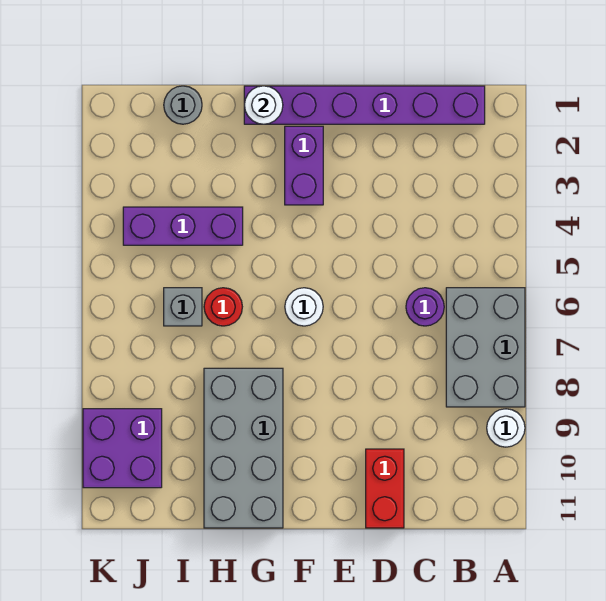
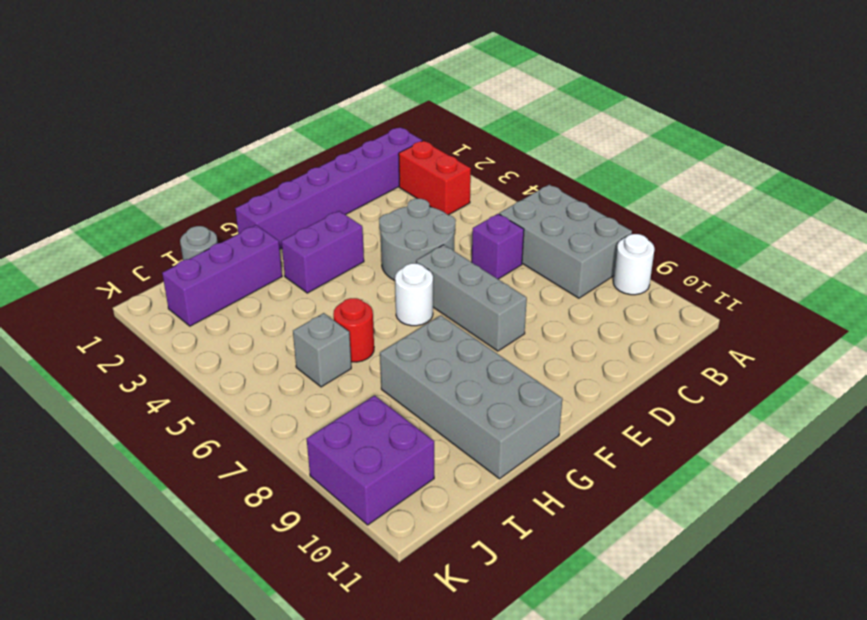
purple round brick C6 level 1 -> purple brick C6 level 1
none -> grey round brick D4:E5 level 1
red brick D10:D11 level 1 -> red brick B2:B3 level 1
none -> grey brick E6:E8 level 1
purple brick F2:F3 level 1 -> purple brick F3:G3 level 1
white round brick G1 level 2 -> none
purple brick H4:J4 level 1 -> purple brick H2:J2 level 1

